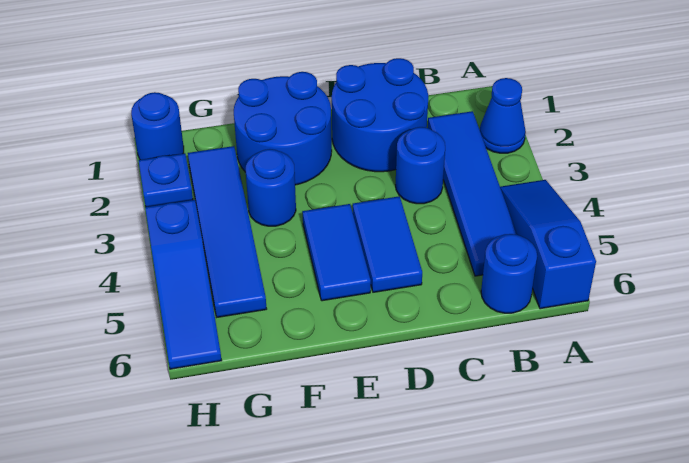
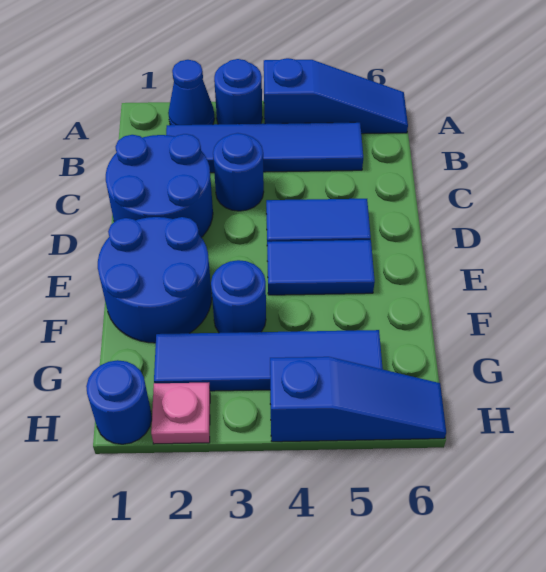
blue slope A4:A6 level 1 top 6 -> blue slope A4:A6 level 1 top 4
blue round brick B6 level 1 -> blue round brick A3 level 1
blue plate H2 level 1 -> pink plate H2 level 1

